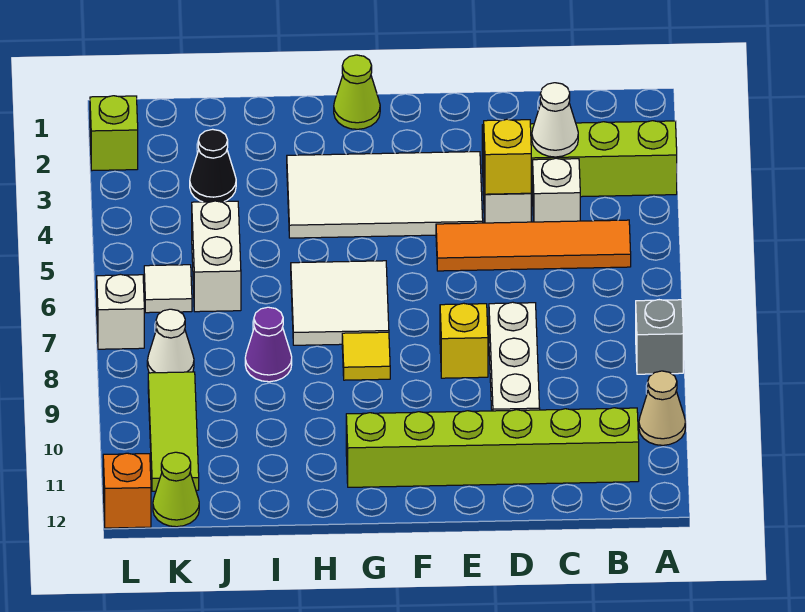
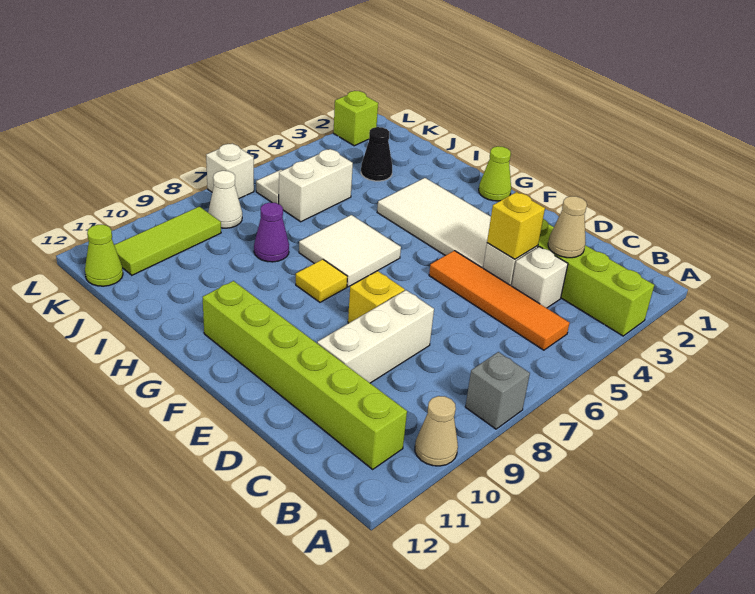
white cone C3 level 2 -> tan cone C3 level 2
orange brick L12 level 1 -> none

